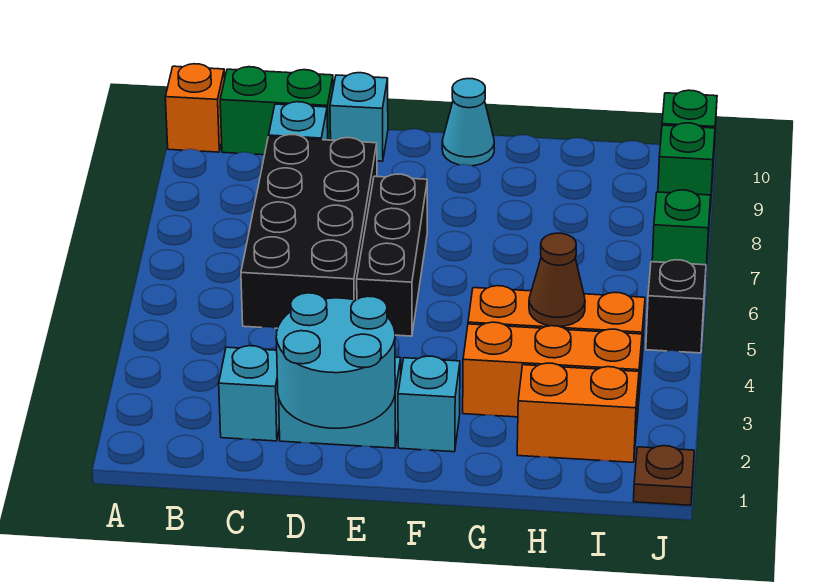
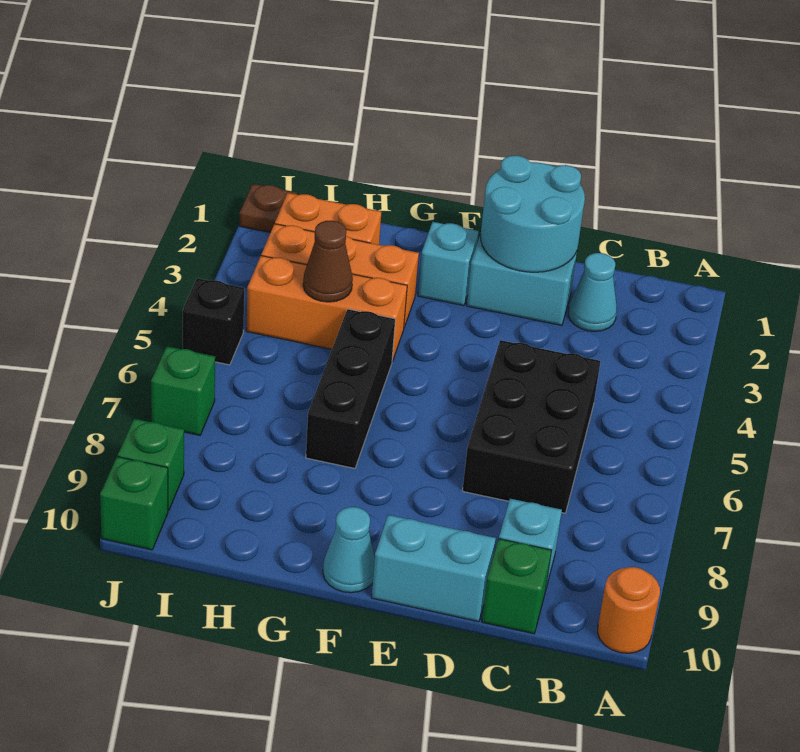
orange brick A10 level 1 -> orange round brick A10 level 1
green brick B10:C10 level 1 -> green brick C10 level 1
cyan brick C2 level 1 -> cyan cone C2 level 1
black brick C5:D8 level 1 -> black brick C5:D7 level 1
cyan brick D10 level 1 -> cyan brick D10:E10 level 1
black brick E5:E7 level 1 -> black brick G5:G7 level 1

